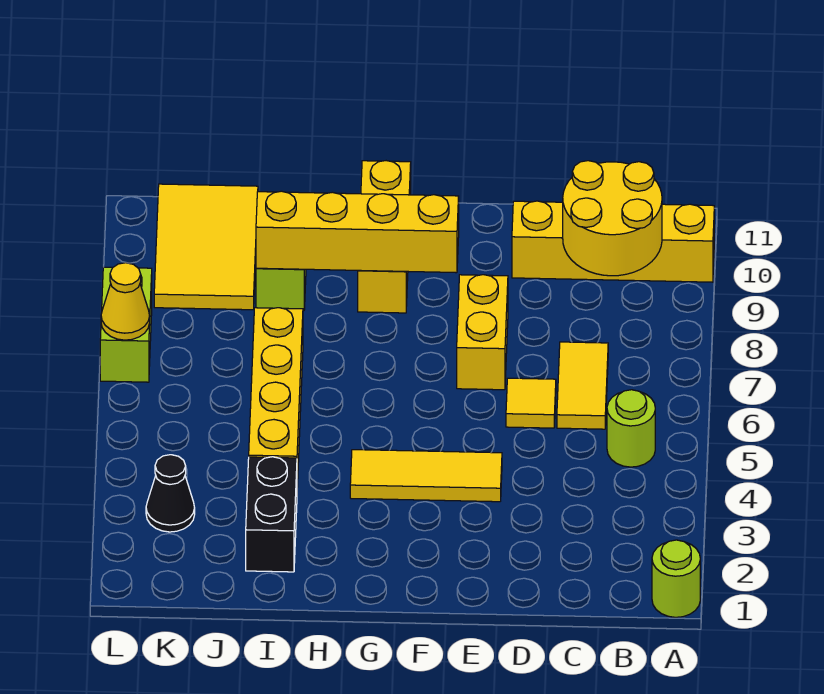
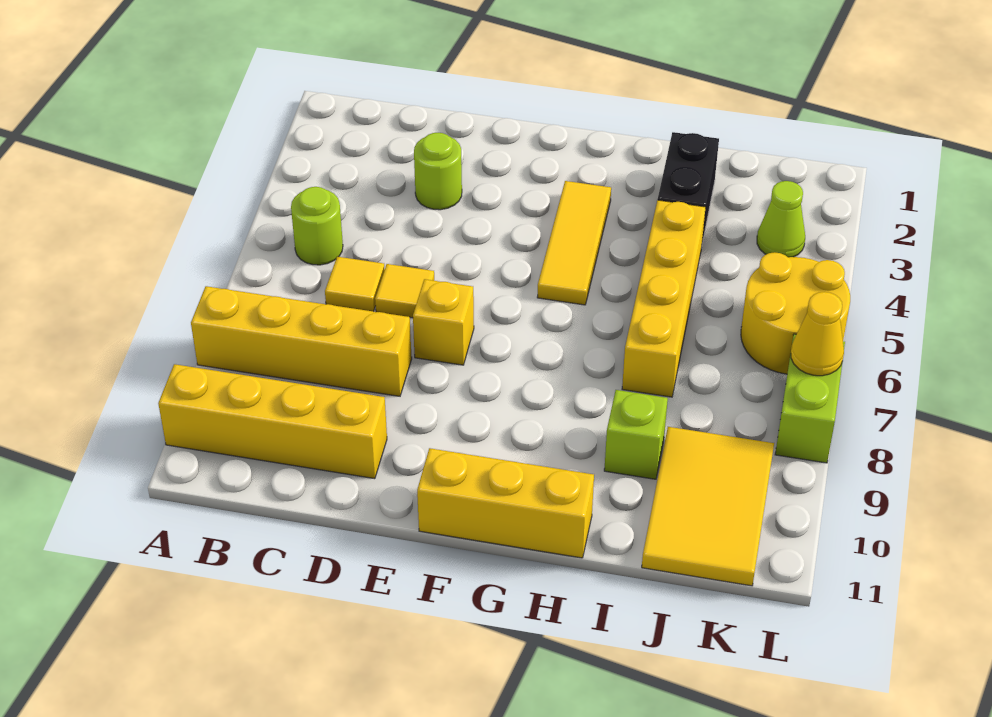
lime round brick A1 level 1 -> lime round brick D3 level 1
yellow round brick B9:C10 level 2 -> yellow round brick K5:L6 level 1
yellow tile C6:C7 level 1 -> yellow tile C6 level 1
yellow tile E4:G4 level 1 -> yellow tile G3:G5 level 1
yellow brick E7:E8 level 1 -> yellow brick E7 level 1
yellow brick F9:I9 level 2 -> yellow brick A8:D8 level 1
yellow brick G9:G11 level 1 -> yellow brick F11:H11 level 1
black cone K3 level 1 -> lime cone K3 level 1

